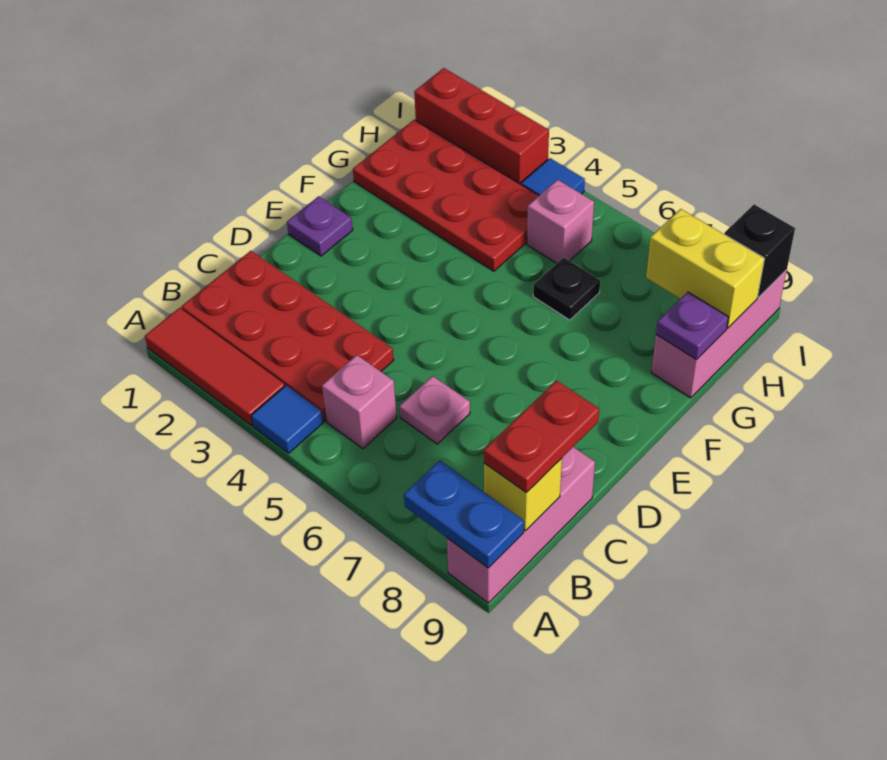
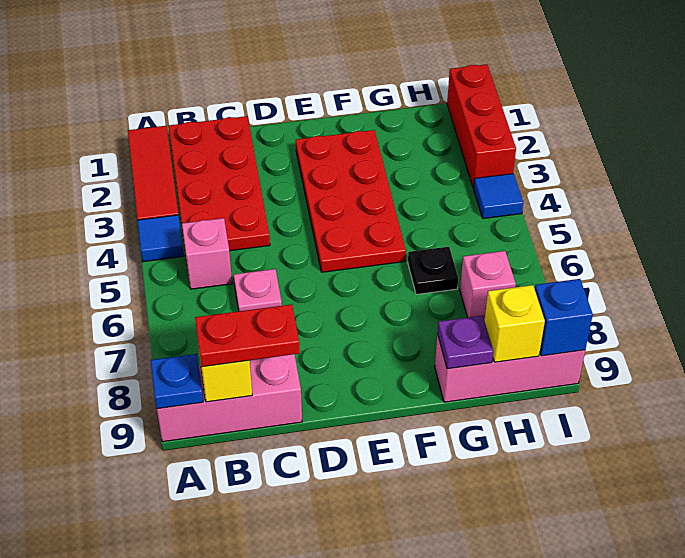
blue plate A8:A9 level 2 -> blue plate A9 level 2
purple plate E1 level 1 -> none
red plate G1:H4 level 1 -> red plate E2:F5 level 1
pink brick H5 level 1 -> pink brick H7 level 1
yellow brick H8:H9 level 2 -> yellow brick H9 level 2
black brick I9 level 2 -> blue brick I9 level 2

